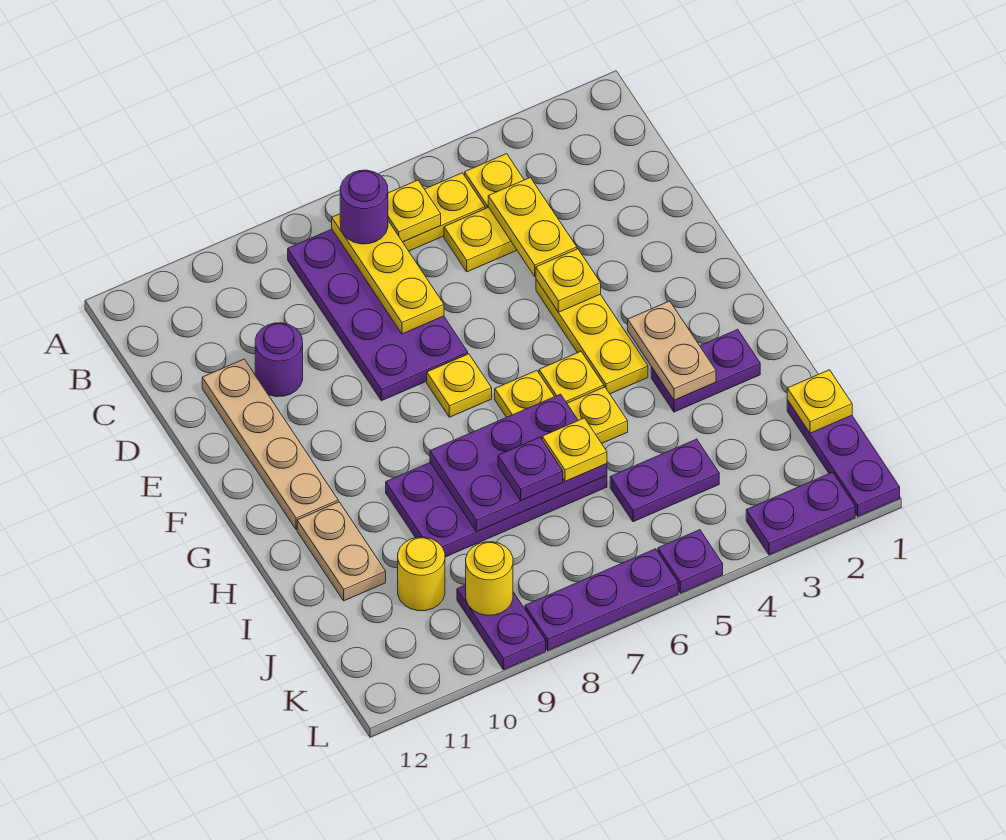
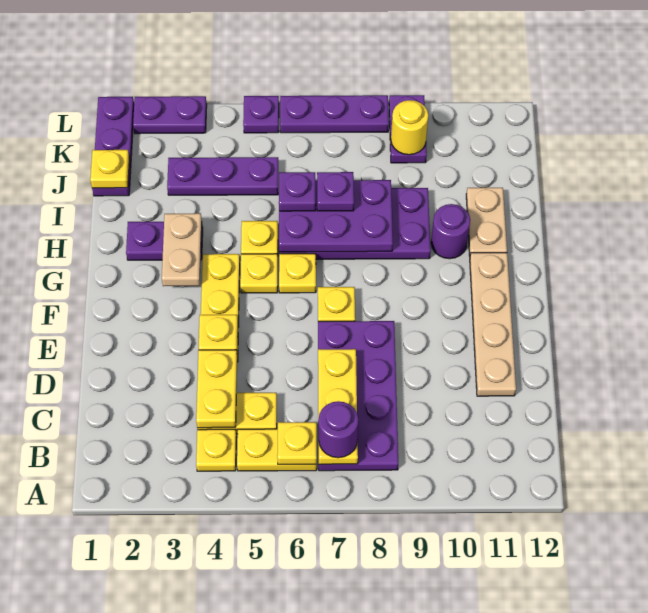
purple round brick D10 level 1 -> purple round brick H10 level 1
yellow plate I6 level 3 -> purple plate I6 level 3
purple plate J4:J5 level 1 -> purple plate J3:J5 level 1
yellow round brick J10 level 1 -> none

